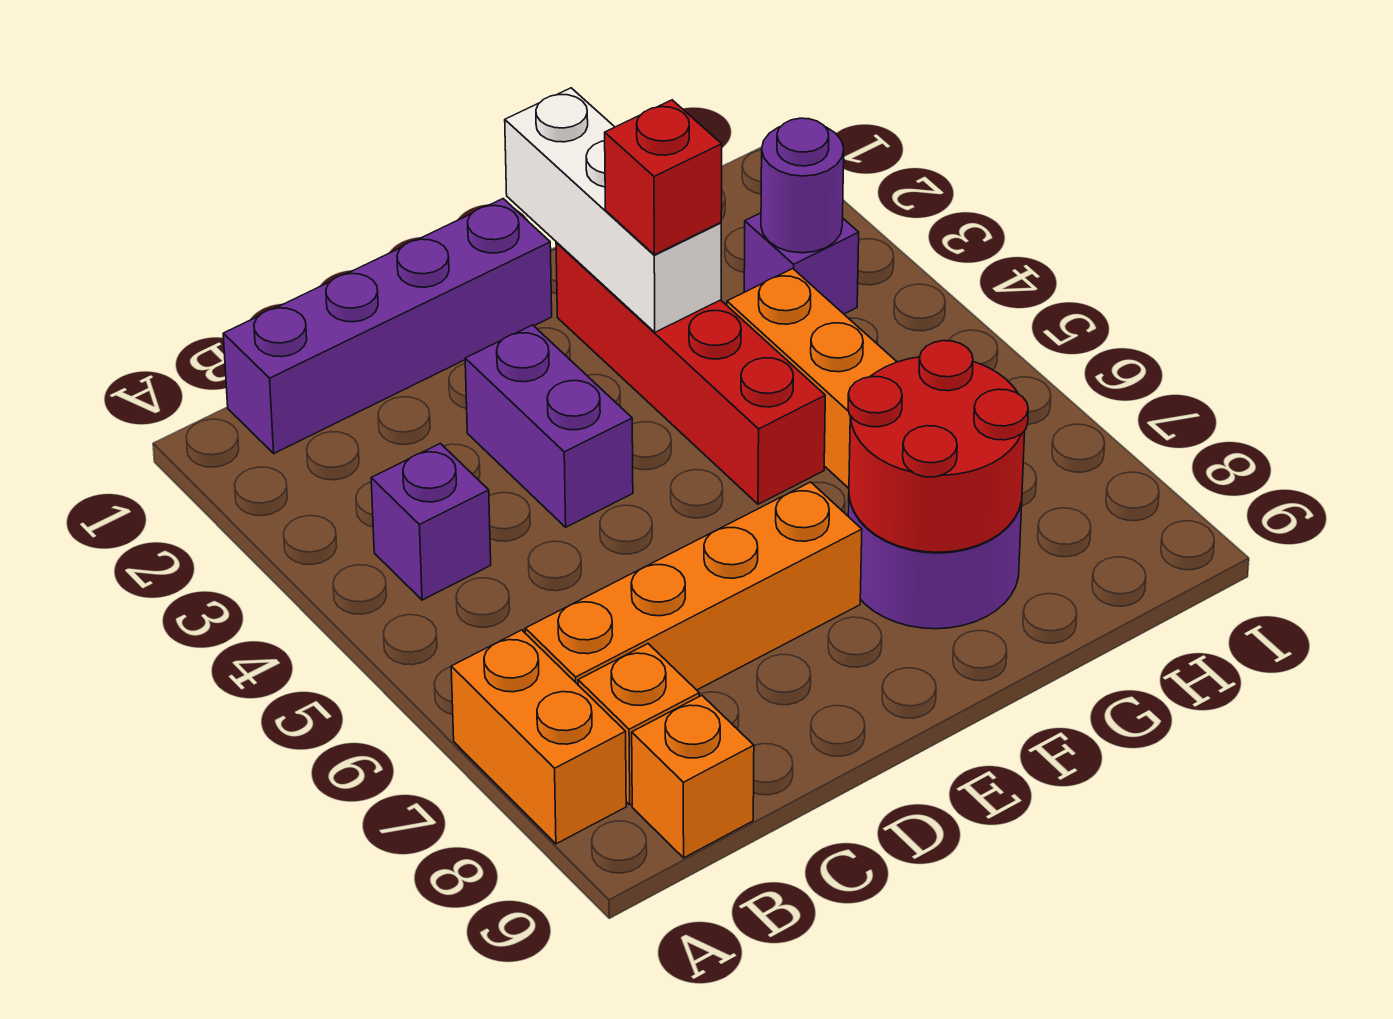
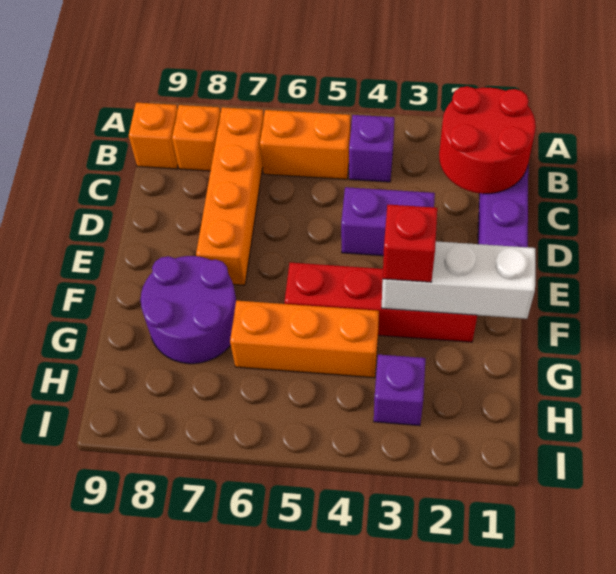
orange brick A7:A8 level 1 -> orange brick B5:B6 level 1
red round brick F7:G8 level 2 -> red round brick B1:C2 level 2
purple round brick H3 level 2 -> none

